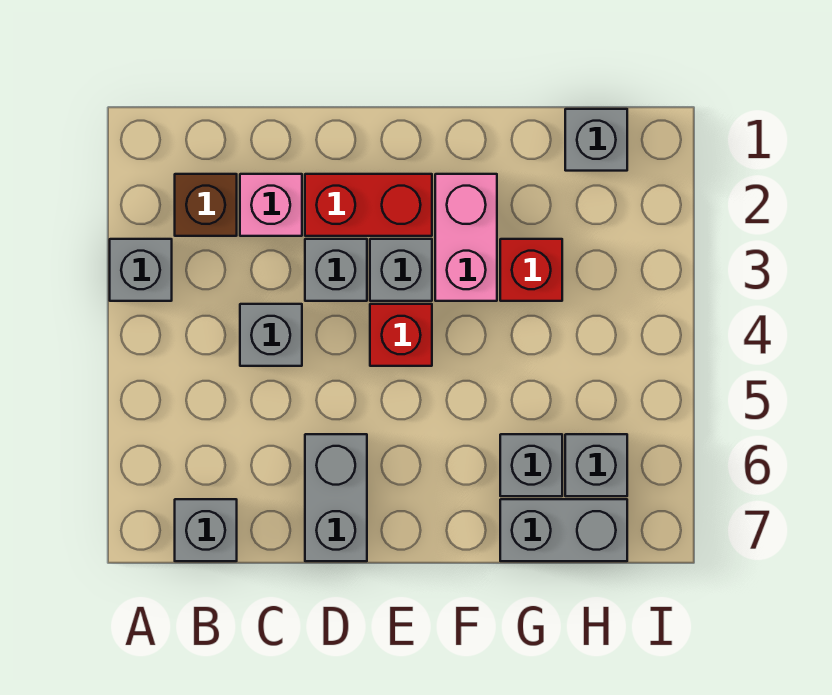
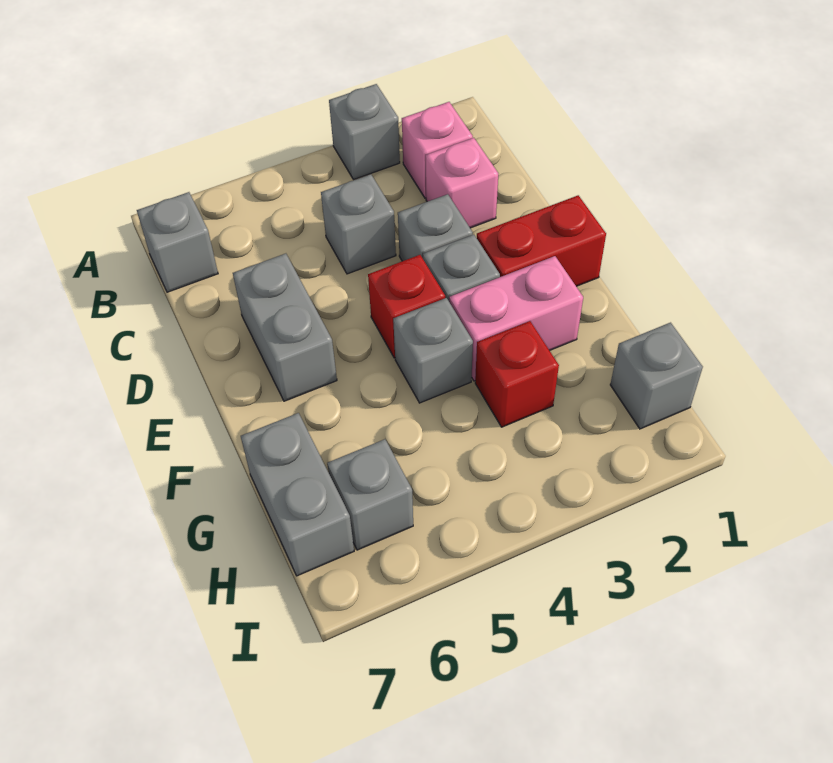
brown brick B2 level 1 -> pink brick B2 level 1
red brick D2:E2 level 1 -> red brick E1:E2 level 1
grey brick D6:D7 level 1 -> grey brick D6:E6 level 1
grey brick G6 level 1 -> grey brick F4 level 1

